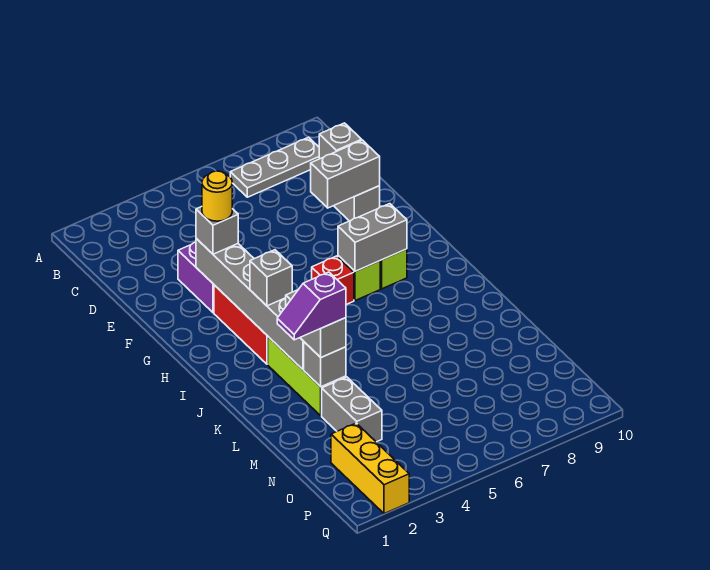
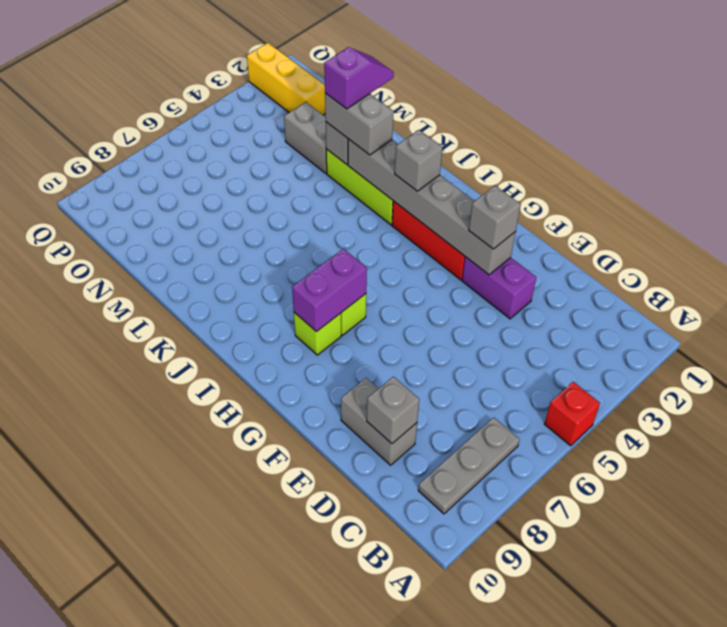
grey brick E8:E9 level 2 -> none
yellow round brick F3 level 4 -> none
red brick H6 level 1 -> red brick A5 level 1
grey brick H7:H8 level 2 -> purple brick H7:H8 level 2

